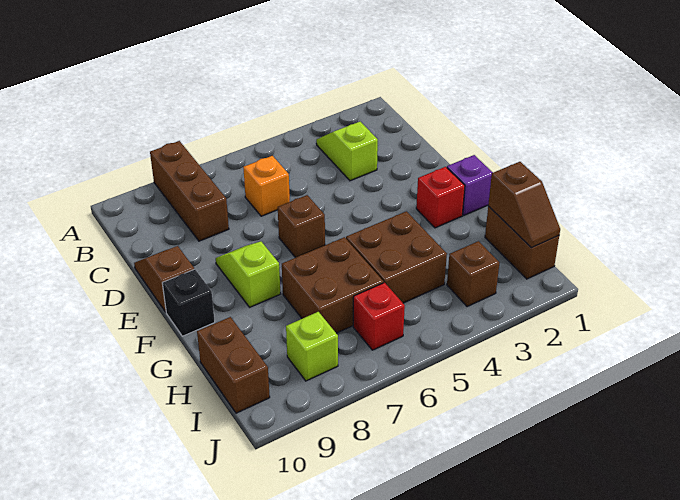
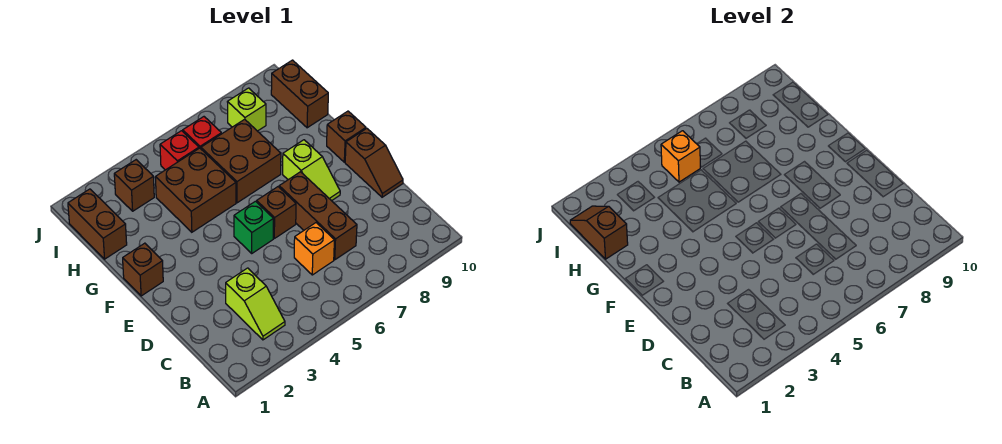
brown brick A8:C8 level 1 -> brown brick C7:E7 level 1
none -> green brick E5 level 1
purple brick F1 level 1 -> brown brick F1 level 1
red brick F2 level 1 -> red brick I5 level 1
black brick F10 level 1 -> brown brick F10 level 1
none -> orange brick I5 level 2

